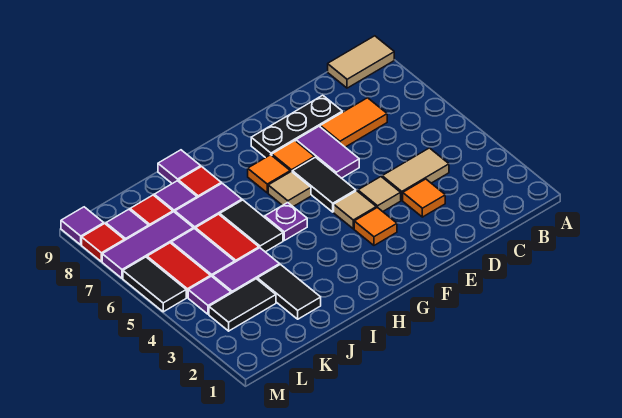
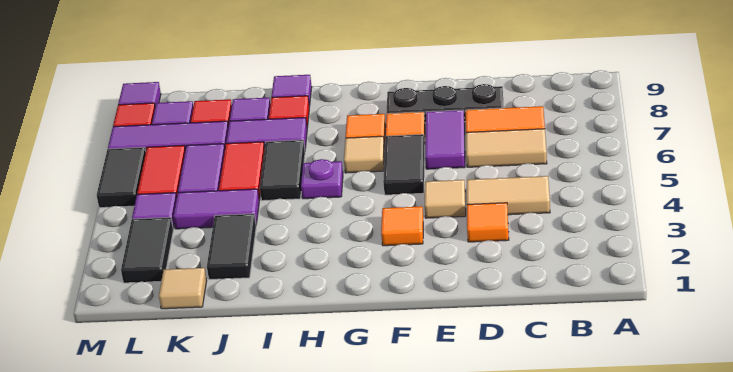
tan tile A9:B9 level 1 -> tan tile C6:D6 level 1
tan tile F4 level 1 -> tan tile K1 level 1
black tile K3:L3 level 1 -> black tile L2:L3 level 1

